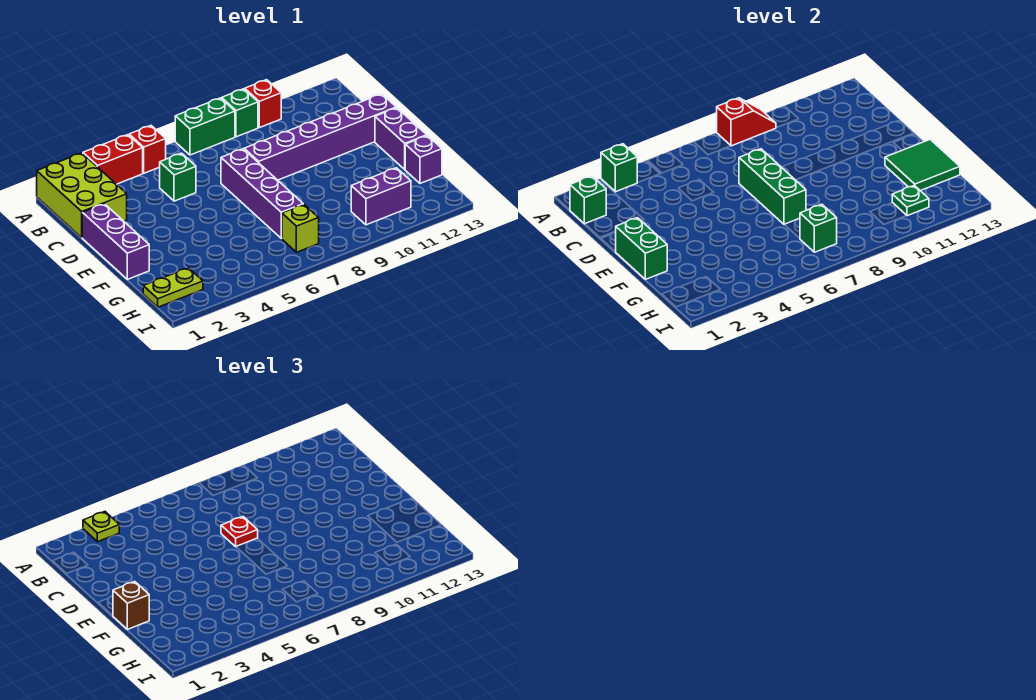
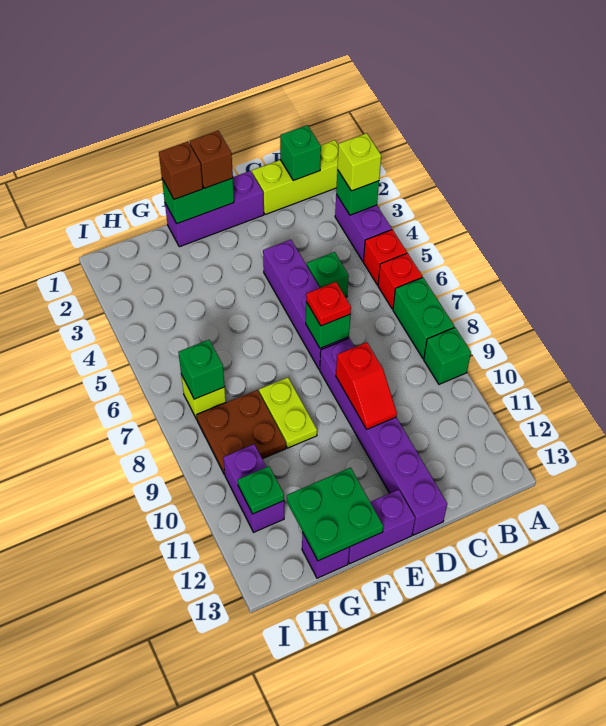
lime brick A1:C2 level 1 -> lime brick A1:C1 level 1
red brick A3:A4 level 1 -> purple brick A3:A4 level 1
lime plate A3 level 3 -> lime brick A3 level 3
red slope A8:A9 level 2 top 8 -> red slope D9:D10 level 2 top 9
red brick A10 level 1 -> red brick A6 level 1
purple brick D7:G7 level 1 -> purple brick D4:D7 level 1
green brick D7:F7 level 2 -> green brick D7 level 2
none -> brown brick E1 level 3
green tile F12:G13 level 2 -> green plate F12:G13 level 2
none -> brown plate G8:H9 level 1
lime plate H1:H2 level 1 -> lime plate F8:F9 level 1

